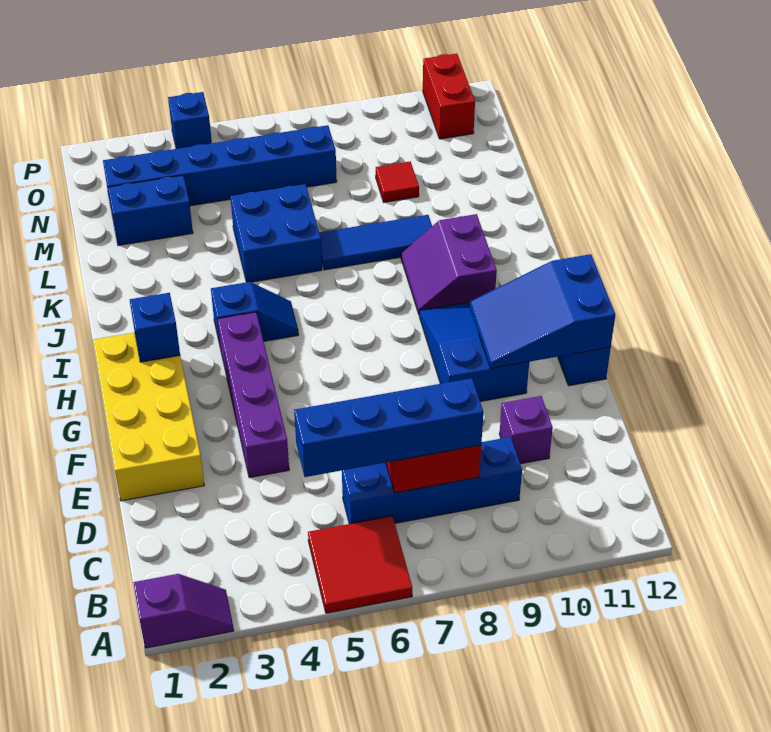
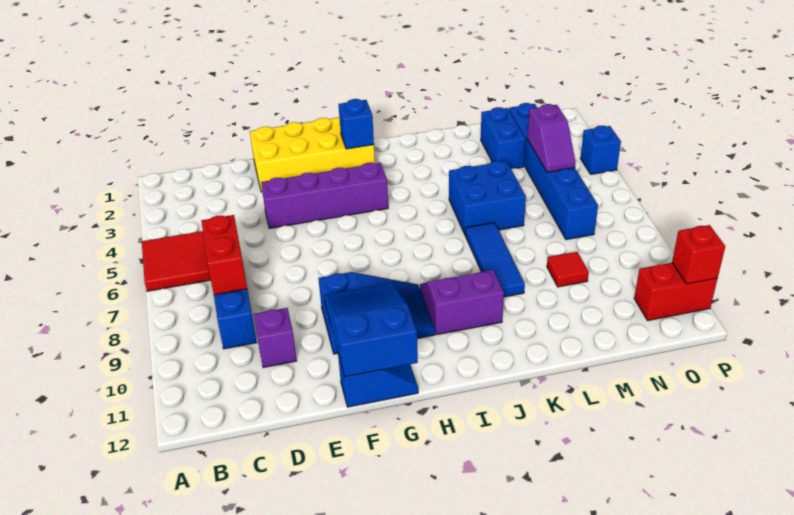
purple slope A1:A2 level 1 top 1 -> purple slope N4:N5 level 2 top 4
blue brick C5:C8 level 3 -> none
blue slope I4:I5 level 1 top 4 -> none
none -> red brick P11 level 2

